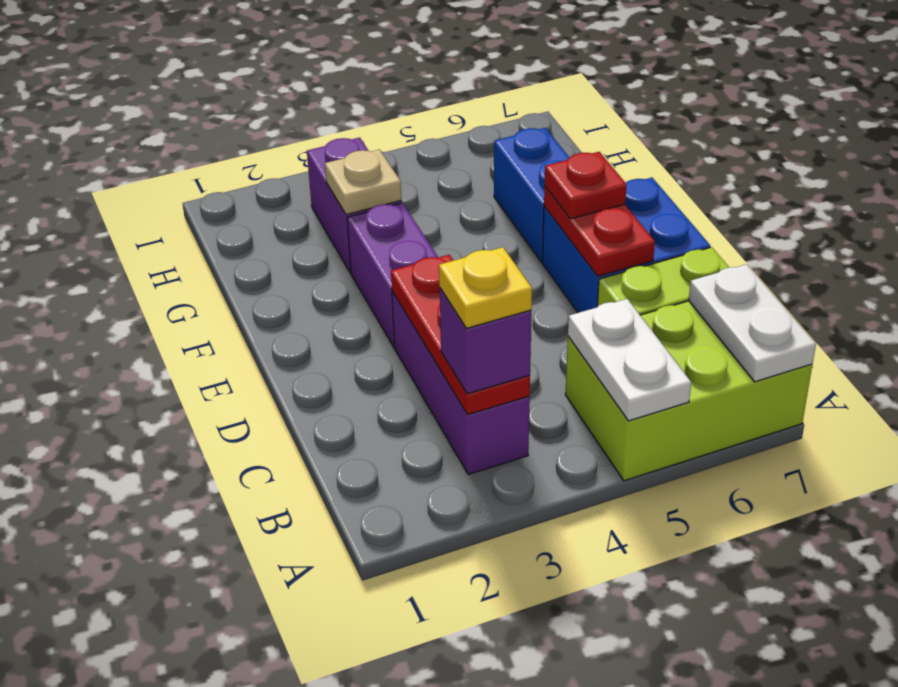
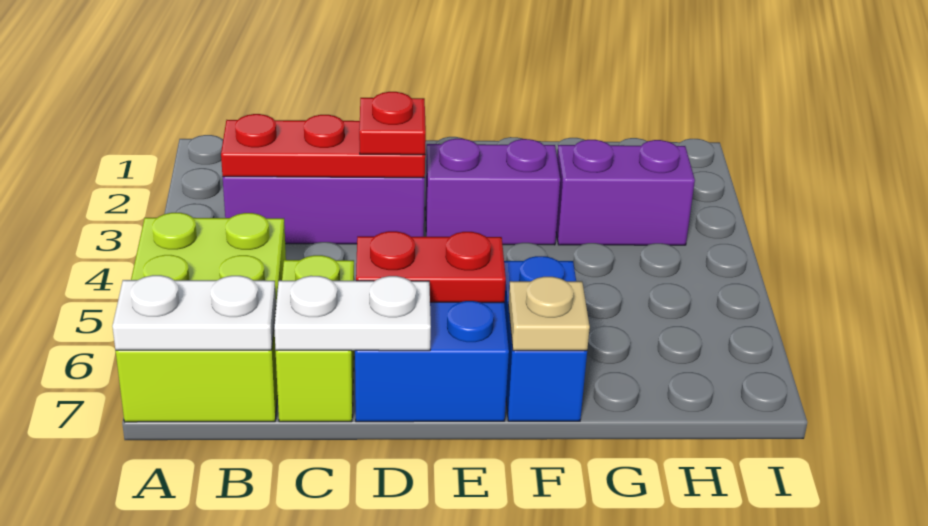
white plate A5:B5 level 2 -> white plate C7:D7 level 2
purple brick B3 level 3 -> none
yellow plate B3 level 4 -> none
red plate E6 level 3 -> red plate D3 level 3
blue brick F6:G6 level 1 -> blue brick F6:F7 level 1
tan plate G3 level 2 -> tan plate F7 level 2

